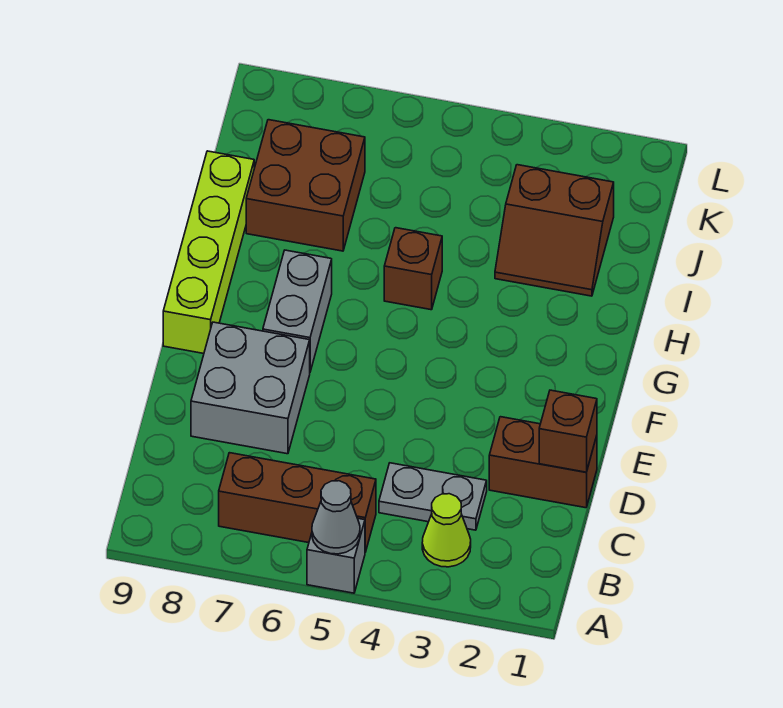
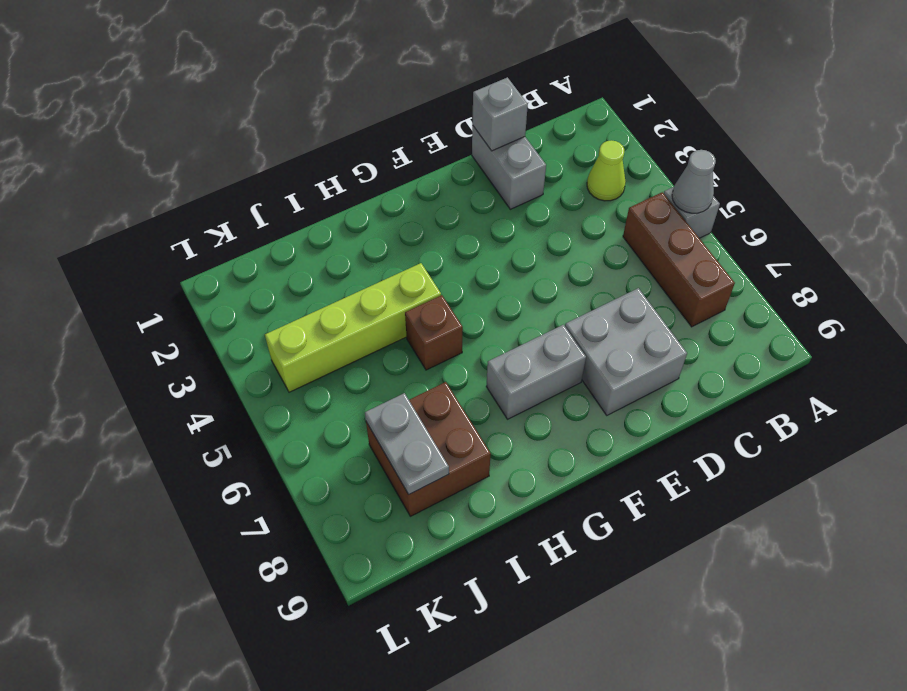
grey plate C3:C4 level 1 -> grey plate J7:J8 level 2
brown brick D1:D2 level 1 -> grey brick D1:D2 level 1
brown brick D1 level 2 -> grey brick D1 level 2
lime brick F9:I9 level 1 -> lime brick H4:K4 level 1
brown slope I2:J3 level 1 top J -> none

